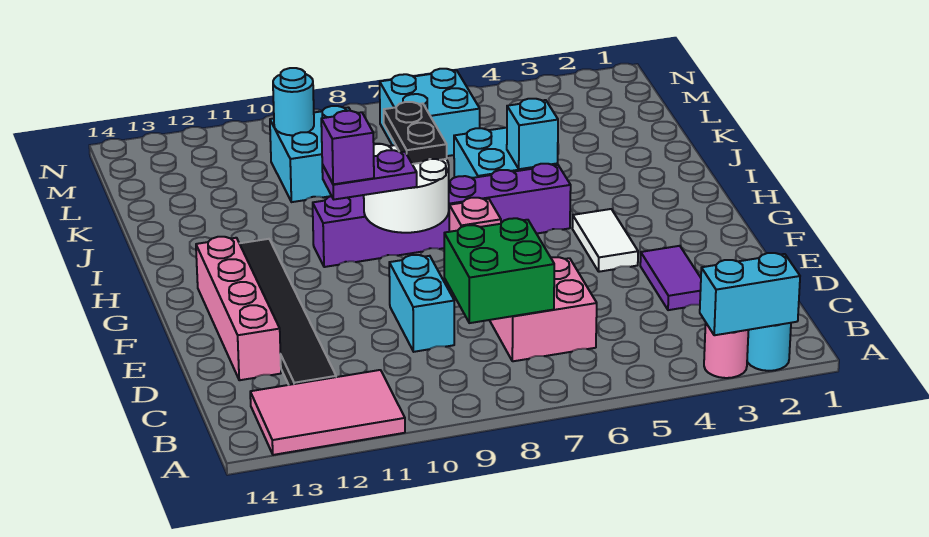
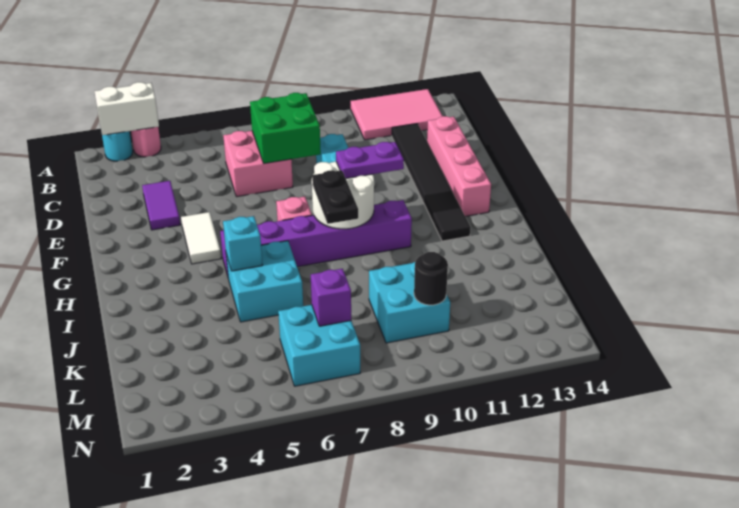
cyan brick A2:A3 level 2 -> white brick A2:A3 level 2
purple brick G10 level 4 -> purple brick L7 level 2
cyan round brick L10 level 2 -> black round brick L10 level 2

